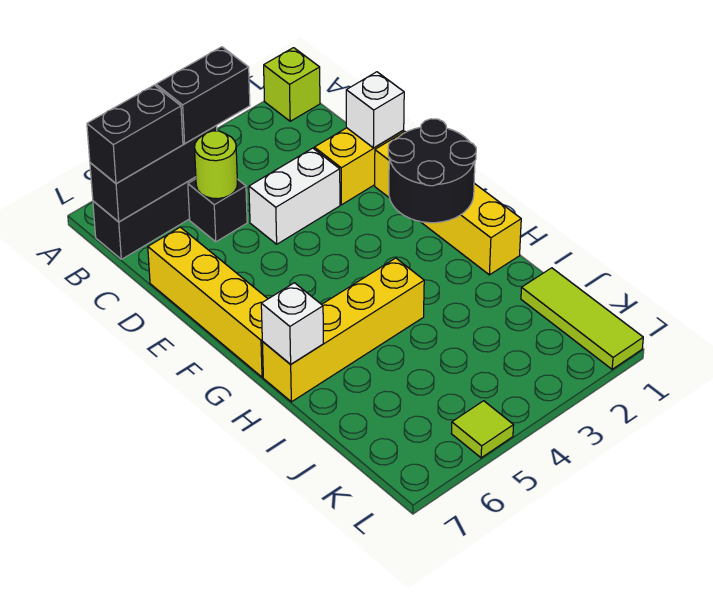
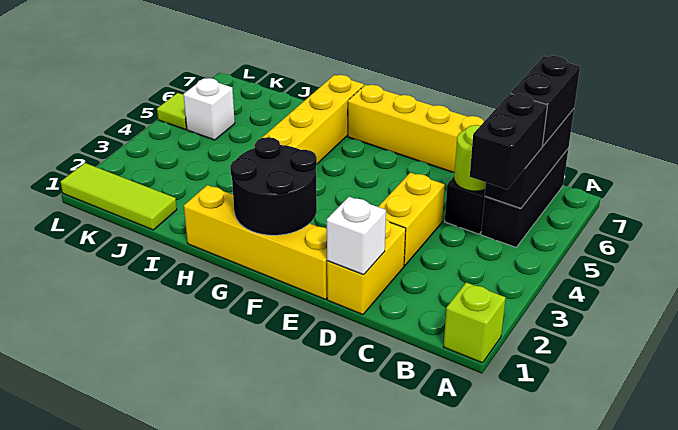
white brick D3:D4 level 1 -> yellow brick D3:D4 level 1
white brick H7 level 2 -> white brick K5 level 1

